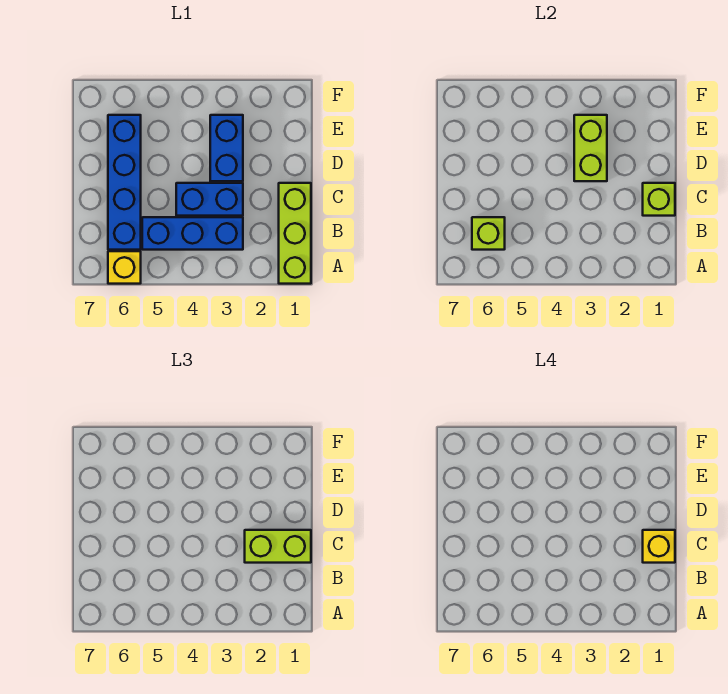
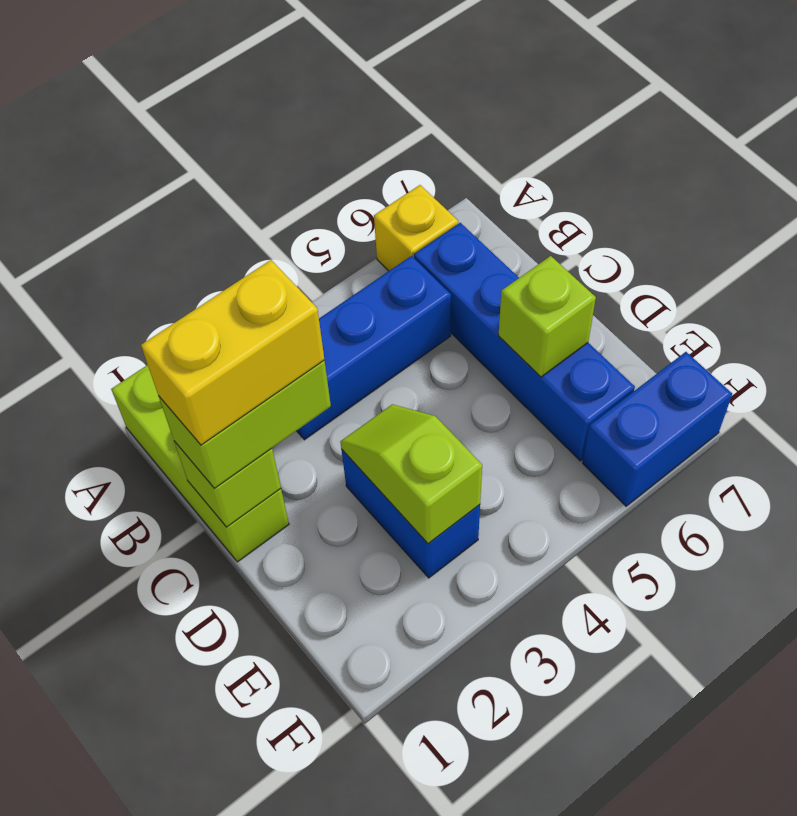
lime brick B6 level 2 -> lime brick D6 level 2
yellow brick C1 level 4 -> yellow brick C1:C2 level 4
blue brick C3:C4 level 1 -> blue brick F6:F7 level 1
lime brick D3:E3 level 2 -> lime slope D3:E3 level 2 top E

